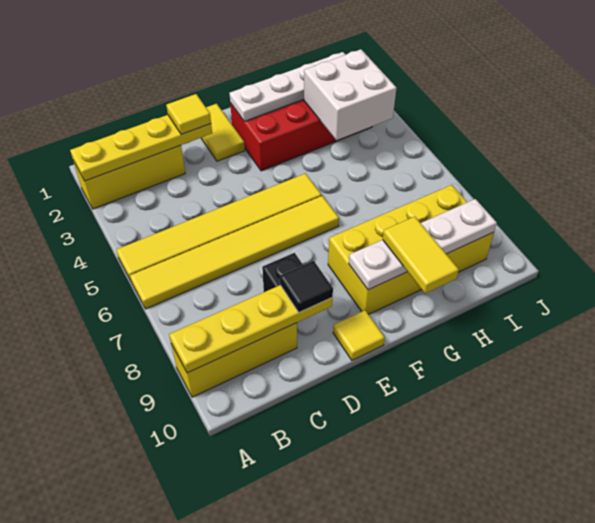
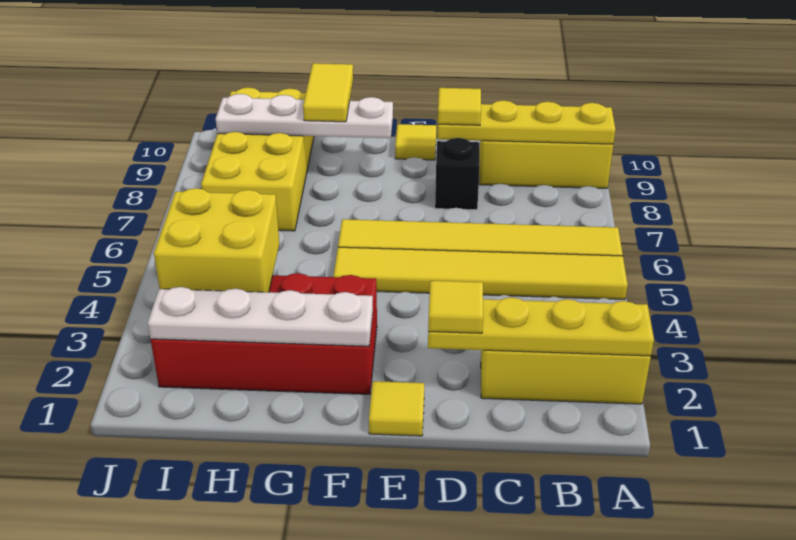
black tile D9 level 3 -> yellow tile D9 level 3
yellow tile E1:E2 level 1 -> yellow tile E1 level 1
yellow brick F8:I9 level 1 -> yellow brick H7:I10 level 1
white brick H3:I4 level 2 -> yellow brick H3:I4 level 2

